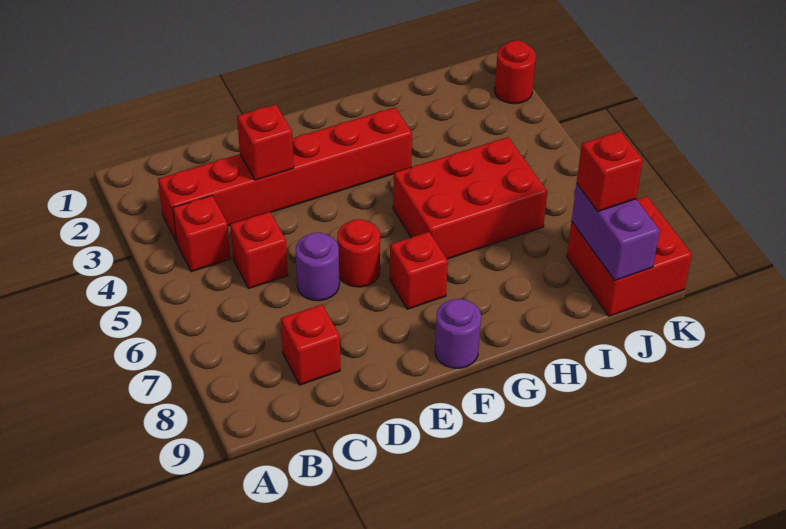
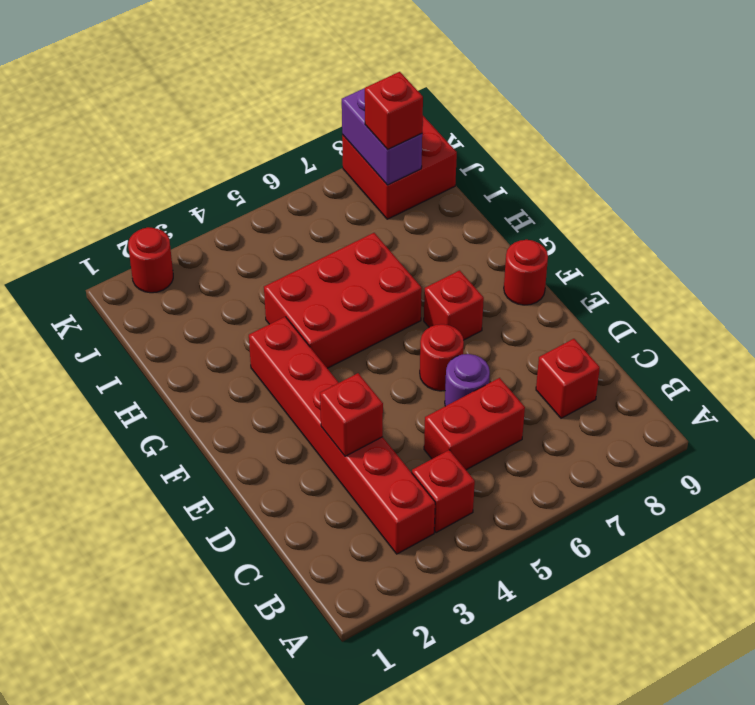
red brick C5 level 1 -> red brick C5:C6 level 1
purple round brick F9 level 1 -> red round brick F9 level 1
red brick G5:I6 level 1 -> red brick G4:H6 level 1
purple brick J8:J9 level 2 -> purple brick J8:K8 level 2

